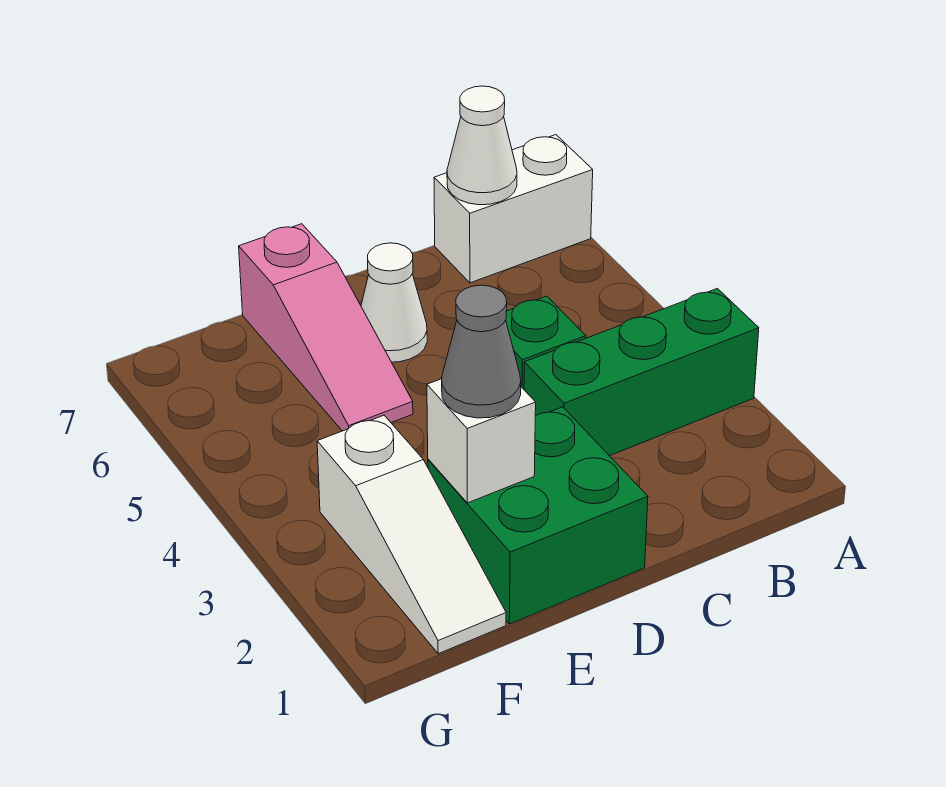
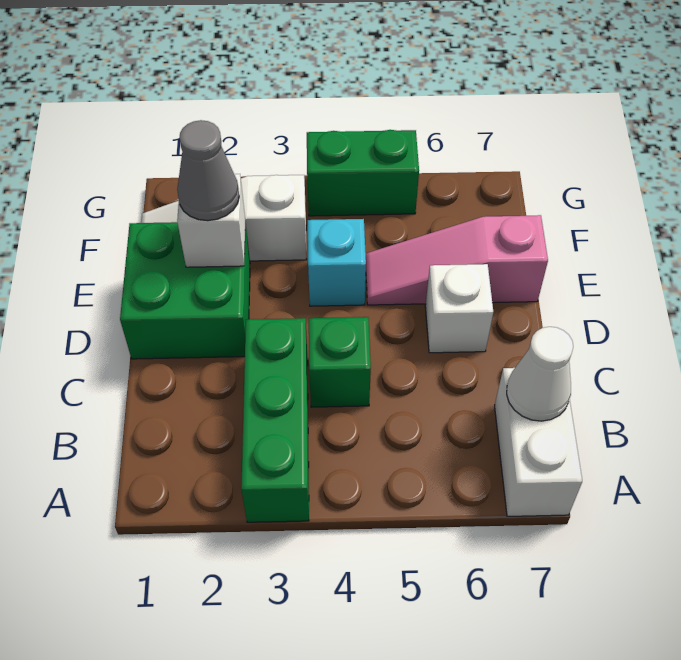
white cone D6 level 1 -> white brick D6 level 1
none -> cyan brick E4 level 1
none -> green brick G4:G5 level 1

